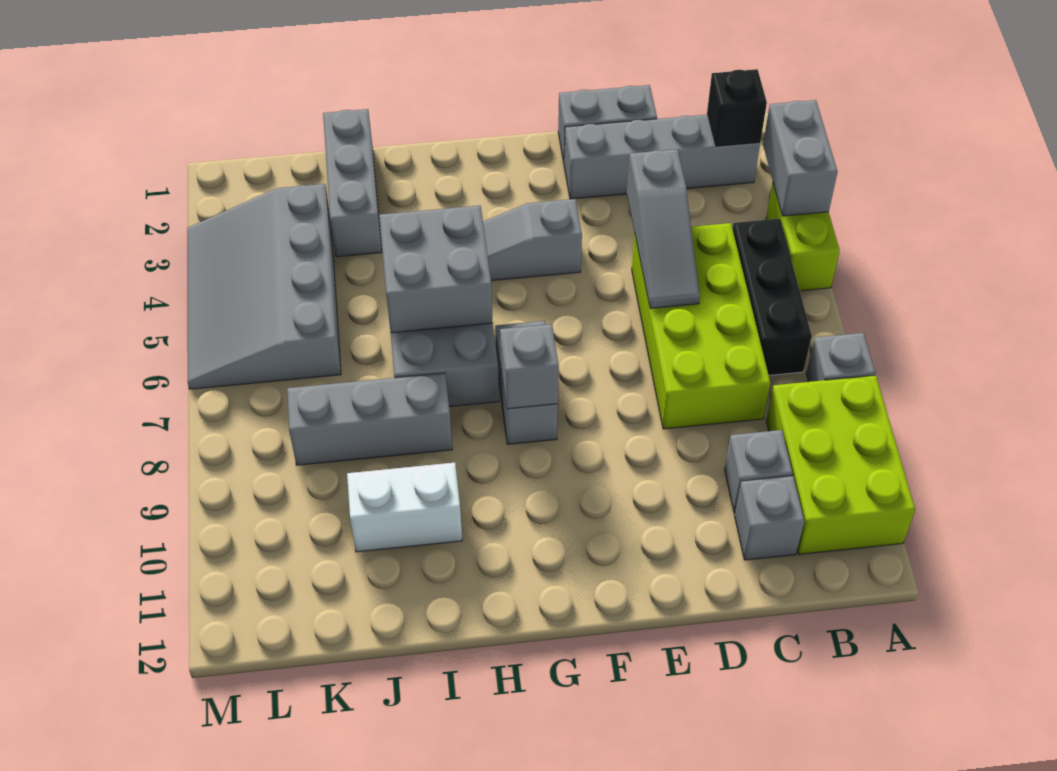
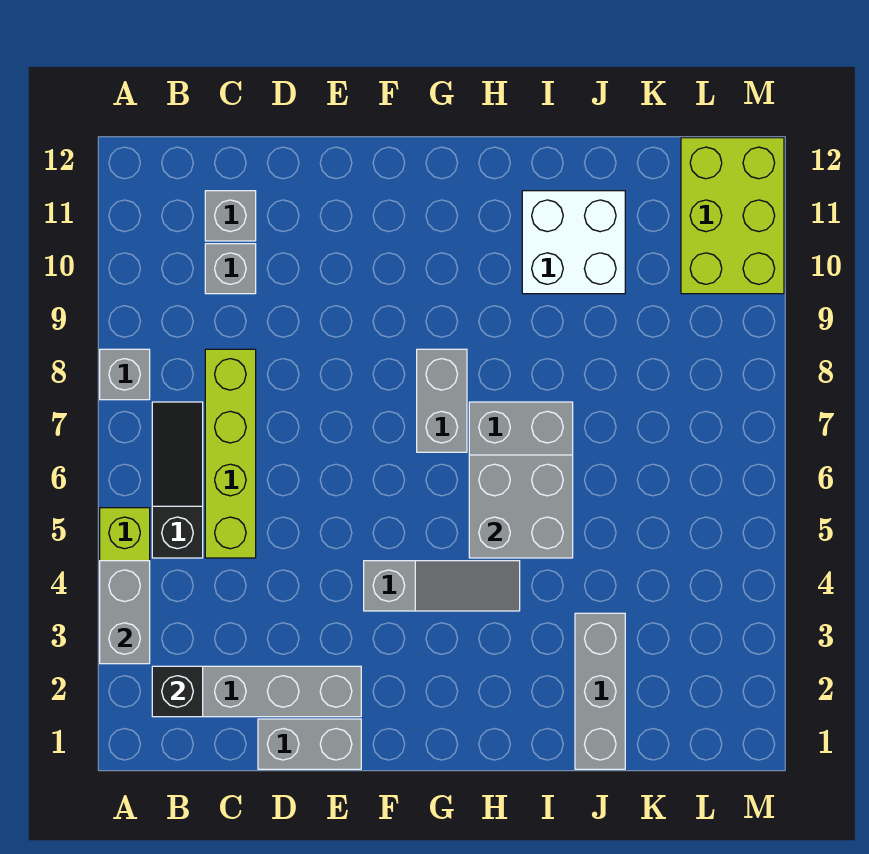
lime brick A9:B11 level 1 -> lime brick L10:M12 level 1
black brick B5:B7 level 1 -> black slope B5:B7 level 1 top 5
lime brick C5:D8 level 1 -> lime brick C5:C8 level 1
grey slope D4:D6 level 2 top 4 -> none
grey brick G8 level 2 -> none
grey brick I8:K8 level 1 -> none
white brick I10:J10 level 1 -> white brick I10:J11 level 1
grey slope K3:M6 level 1 top K -> none

